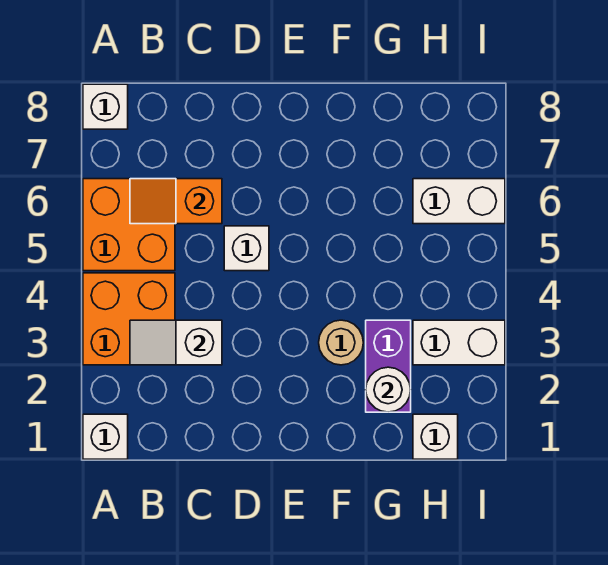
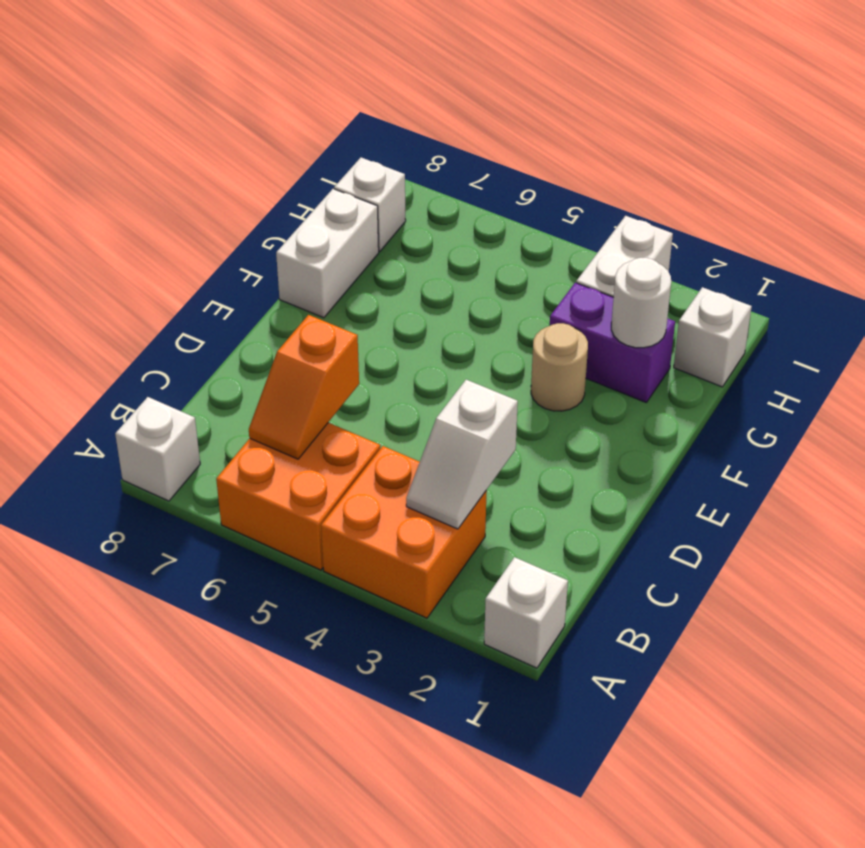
white brick D5 level 1 -> white brick H8 level 1
white brick H6:I6 level 1 -> white brick F8:G8 level 1

